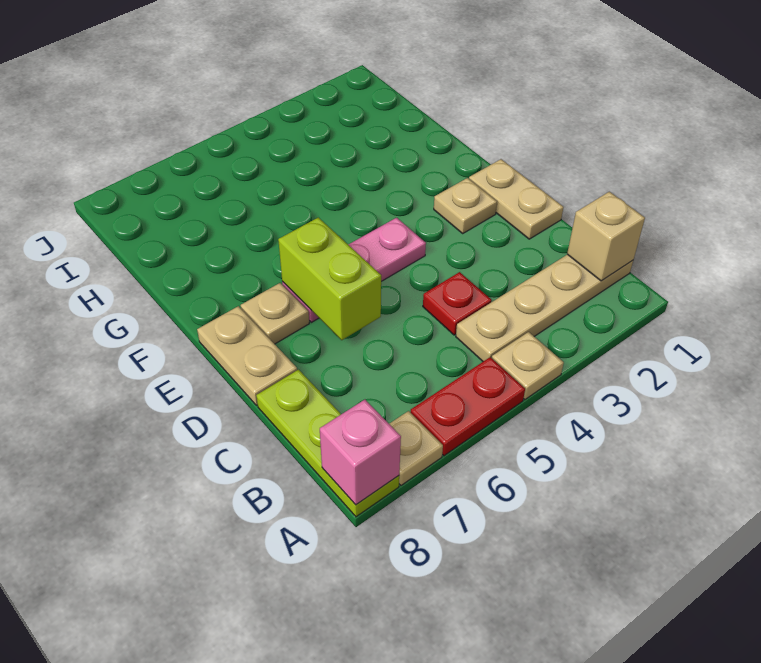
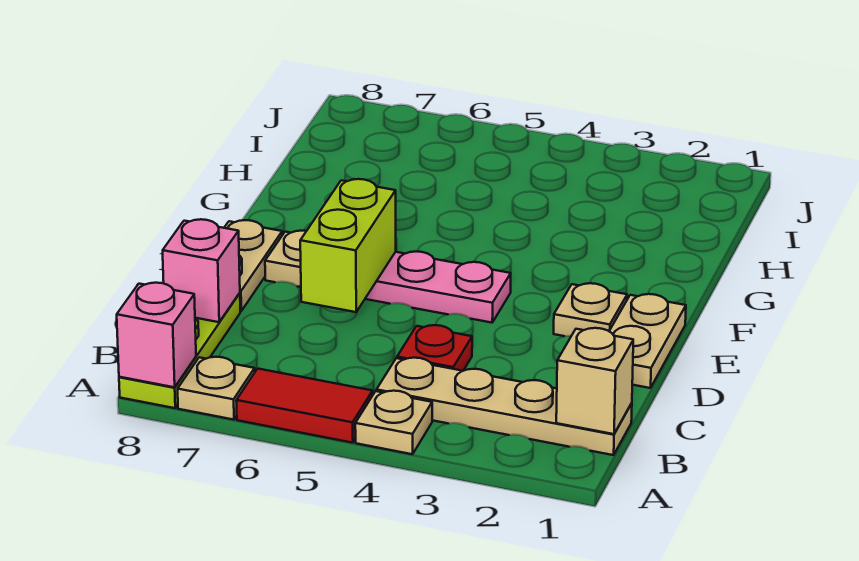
red plate A5:A6 level 1 -> red tile A5:A6 level 1
none -> pink brick C8 level 2

